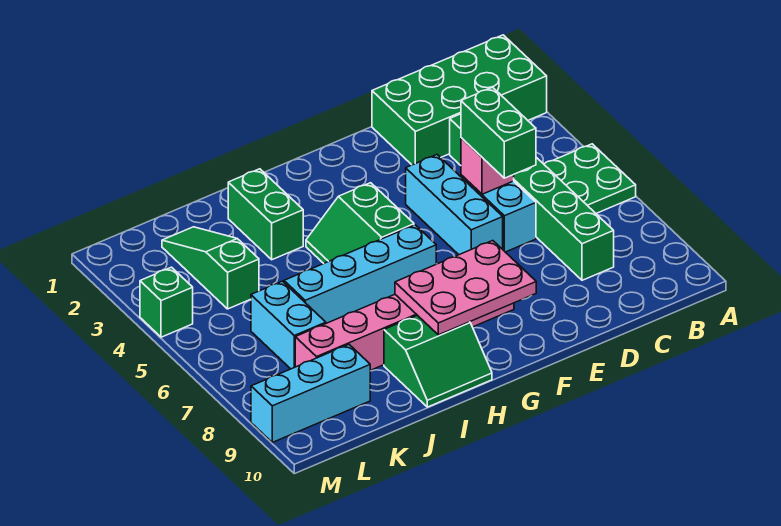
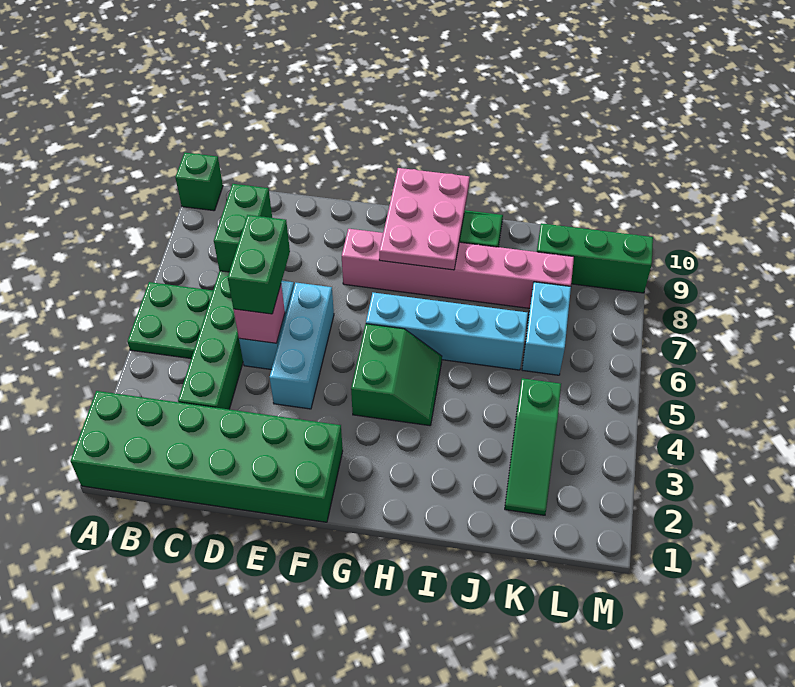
green brick A1:D2 level 1 -> green brick A1:F2 level 1
pink plate F8:H9 level 2 -> pink plate G8:H10 level 2
green brick I2:I3 level 1 -> green brick C7:C8 level 2
cyan brick K9:M9 level 1 -> green brick K9:M9 level 1
green brick M4 level 1 -> green brick A10 level 1

